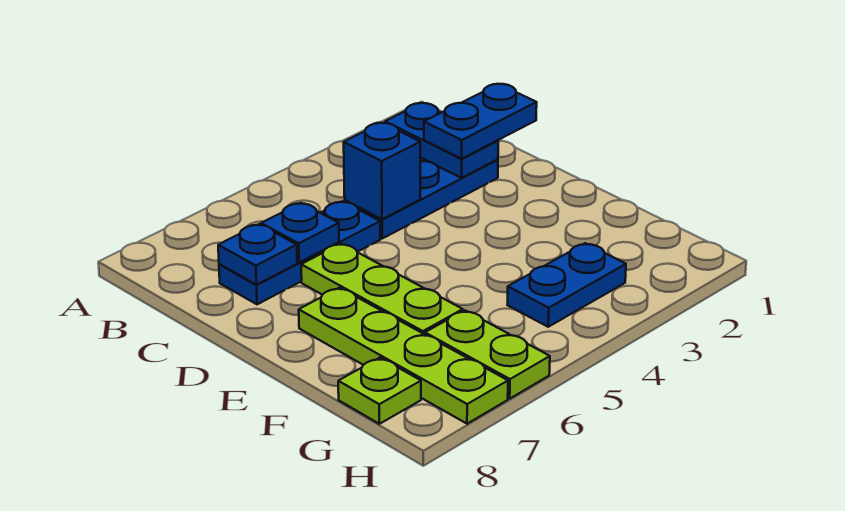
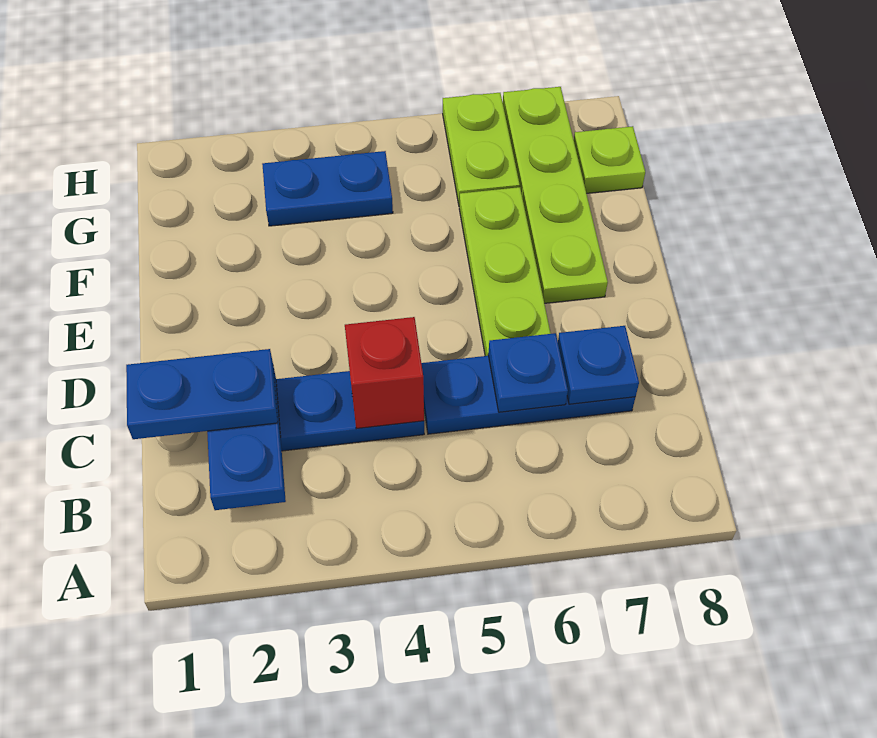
blue brick C4 level 2 -> red brick C4 level 2

